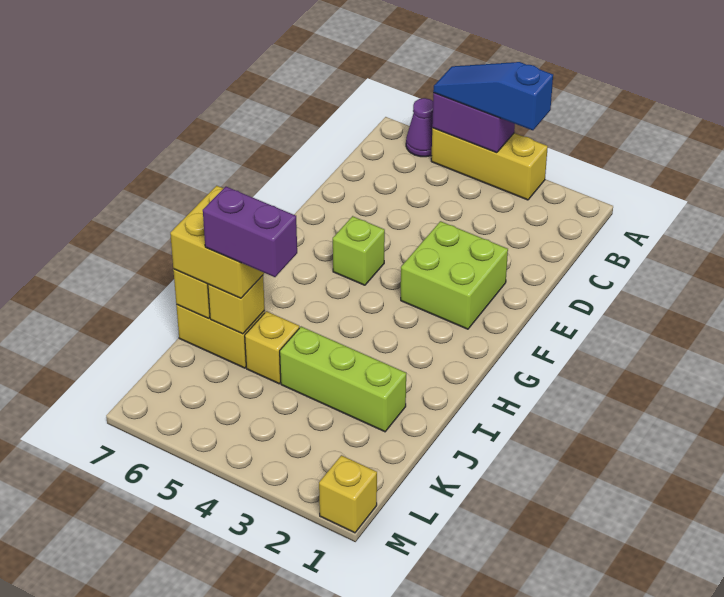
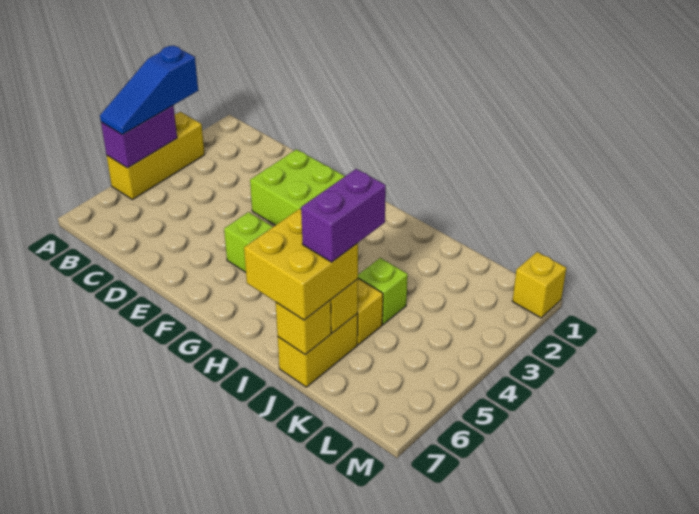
purple cone A6 level 1 -> none
lime brick J2:J4 level 1 -> lime brick J4 level 1

